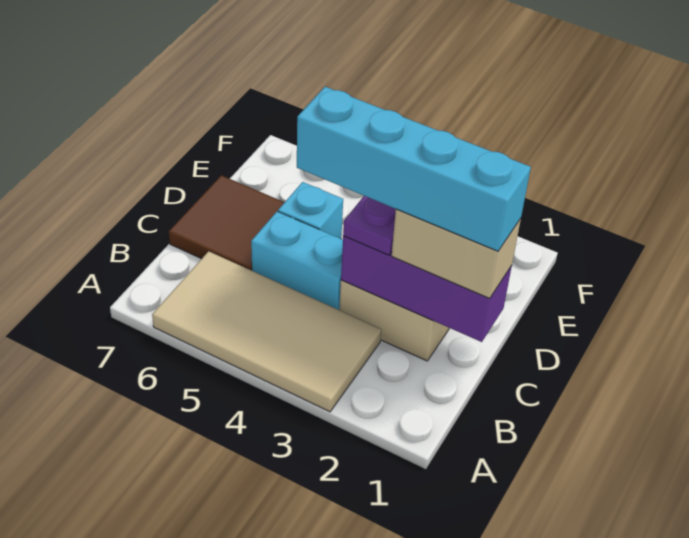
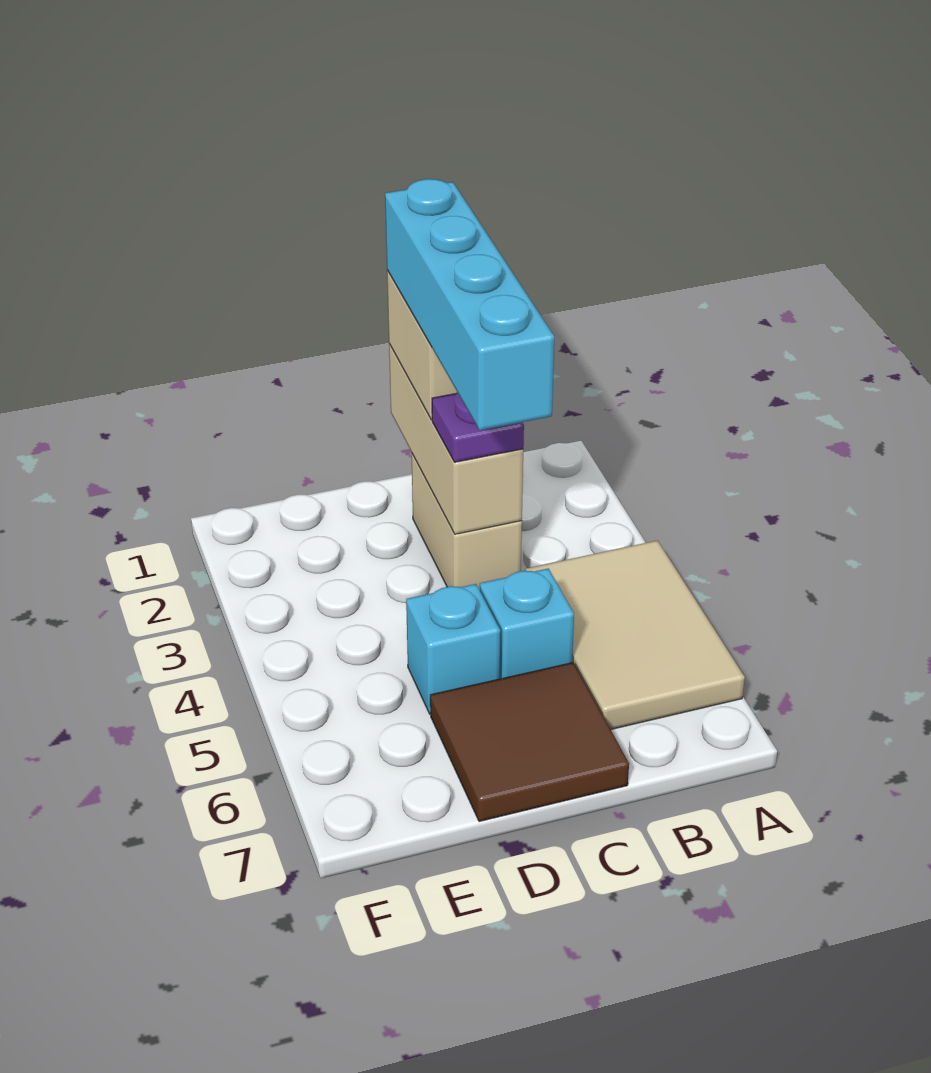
tan tile A3:B6 level 1 -> tan tile A4:B6 level 1
purple brick C1:C3 level 2 -> tan brick C1:C3 level 2
cyan brick C4:C5 level 1 -> cyan brick C5 level 1

